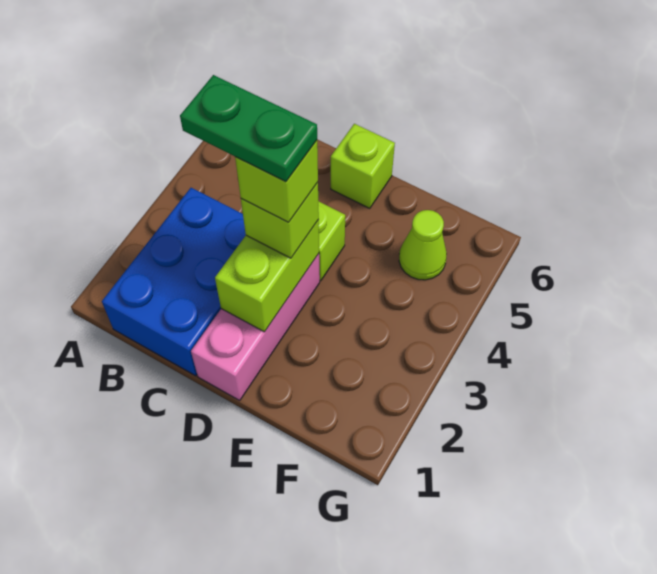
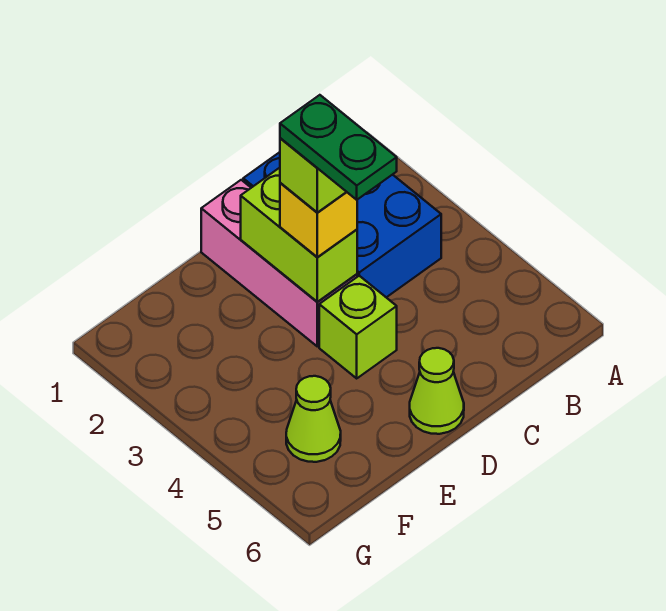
green plate C3:D3 level 5 -> green plate D3:D4 level 5
lime brick D3 level 3 -> yellow brick D3 level 3
lime brick D6 level 1 -> lime cone D6 level 1

